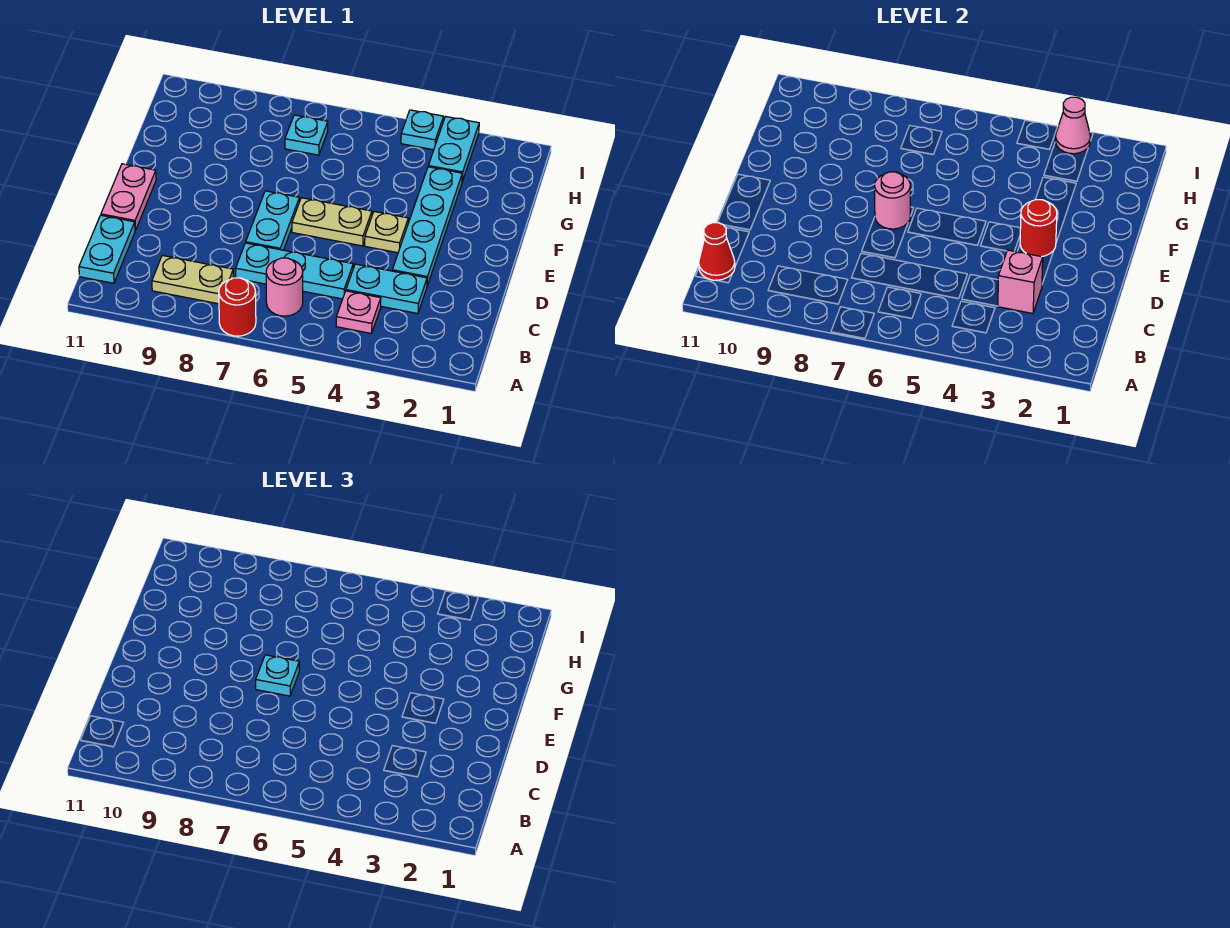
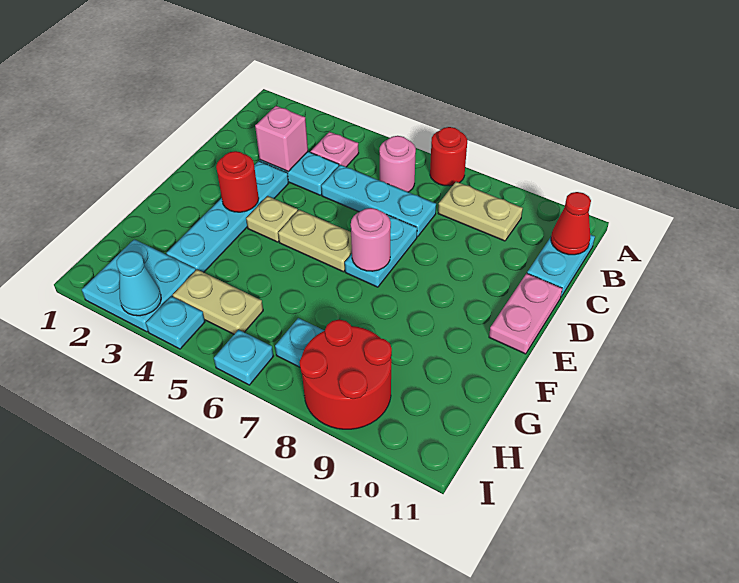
cyan plate E7 level 3 -> cyan plate I6 level 1
cyan plate H3:I3 level 1 -> cyan plate H2:I3 level 1
none -> tan plate H4:H5 level 1
none -> red round brick H8:I9 level 1
pink cone I3 level 2 -> cyan cone I3 level 2

